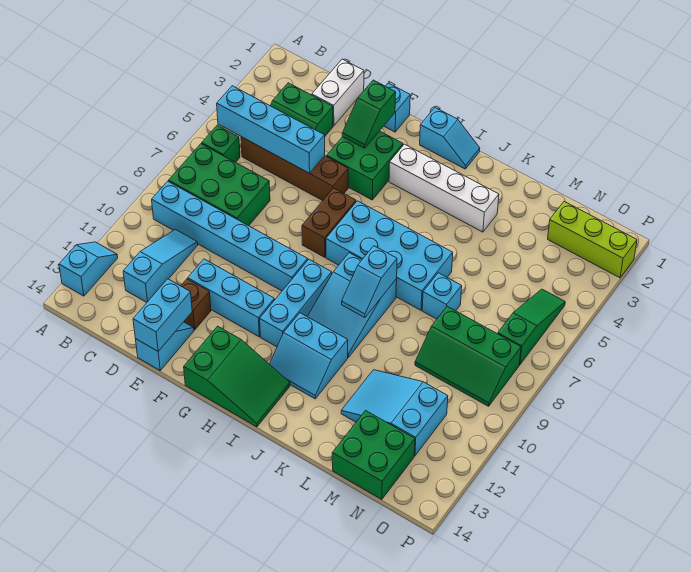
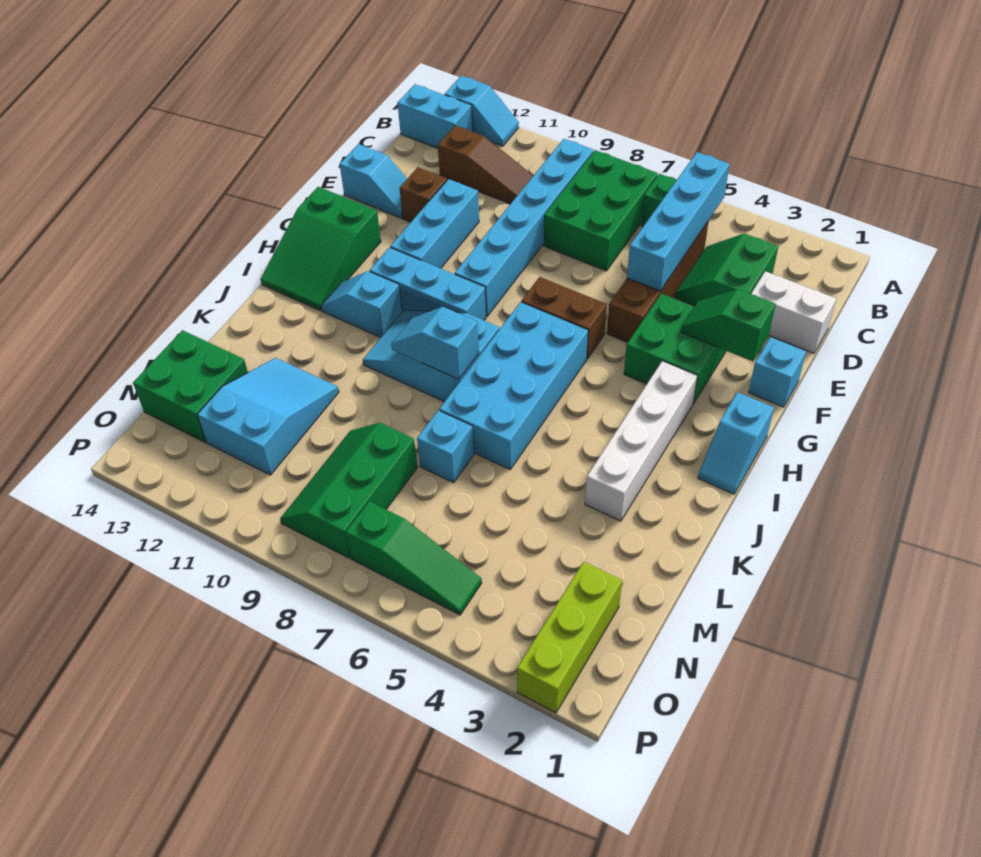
cyan slope C10:C12 level 1 top 12 -> brown slope C10:C12 level 1 top 12
cyan brick E13:E14 level 2 -> cyan brick B13:B14 level 1
cyan slope I11:J12 level 1 top 11 -> cyan slope I11:I12 level 1 top 11

